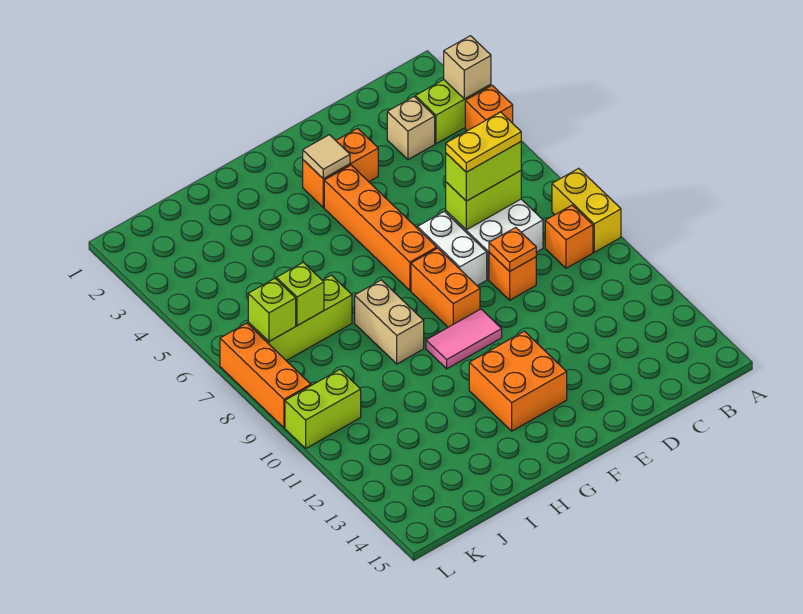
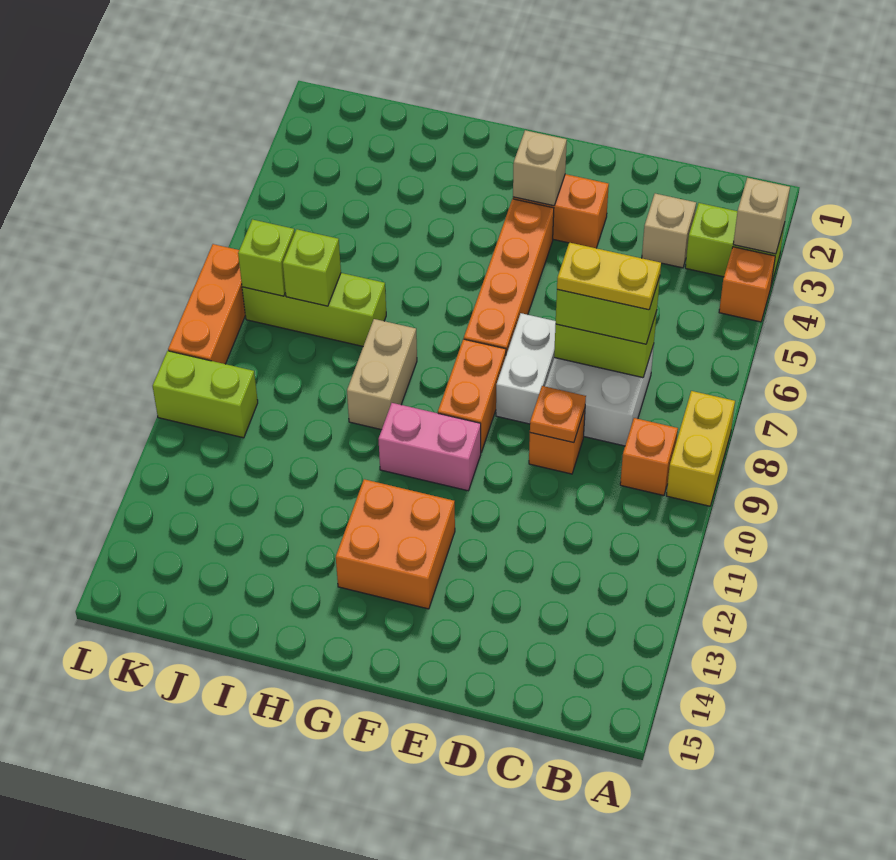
tan tile F3 level 2 -> tan brick F3 level 2
pink tile F10:G10 level 1 -> pink brick F10:G10 level 1

